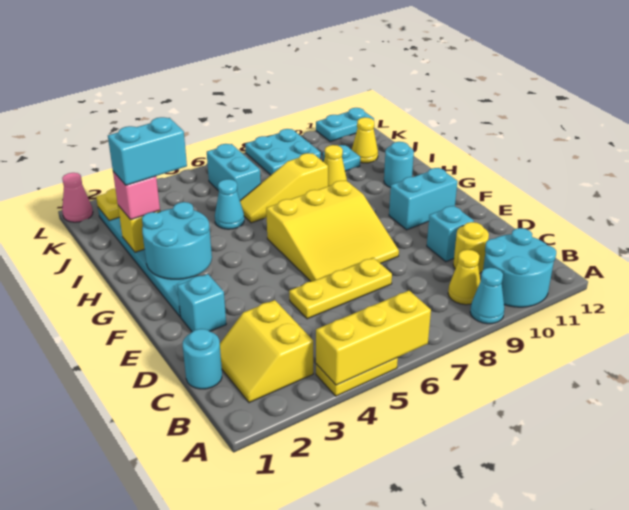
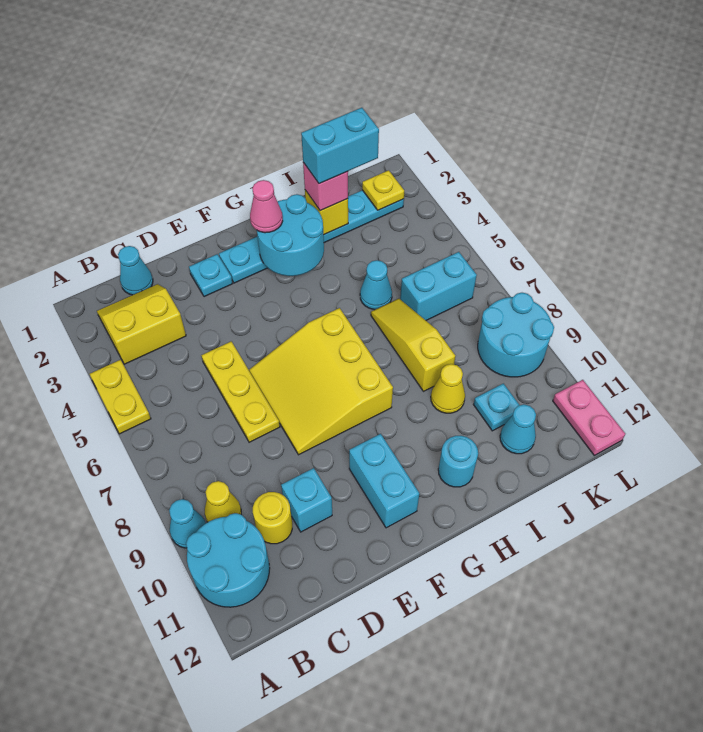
yellow brick A4:A6 level 2 -> none
cyan round brick C1 level 1 -> cyan cone C1 level 1
cyan brick E2 level 1 -> cyan plate E2 level 1
cyan brick I2:I3 level 4 -> cyan brick I2:J2 level 4
yellow cone J11 level 1 -> cyan cone J11 level 1
cyan plate K8:L9 level 1 -> cyan round brick K8:L9 level 1
pink cone L1 level 1 -> pink cone G2 level 3
cyan plate L11:L12 level 1 -> pink plate L11:L12 level 1

